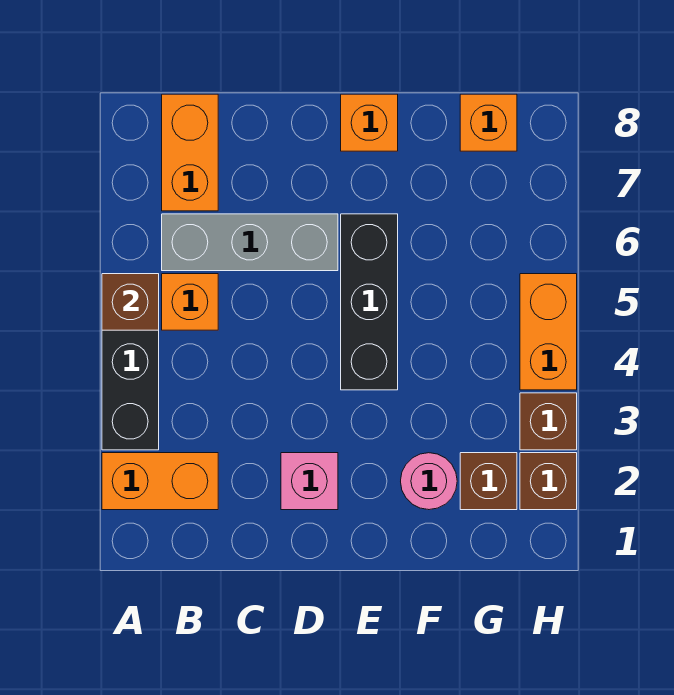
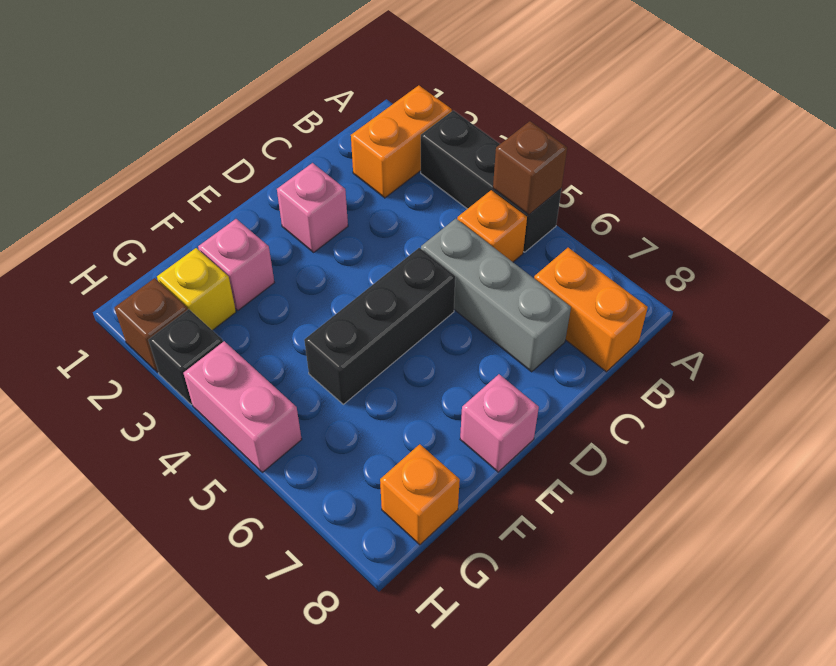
grey brick B6:D6 level 1 -> grey brick C5:C7 level 1
black brick E4:E6 level 1 -> black brick D5:F5 level 1
orange brick E8 level 1 -> pink brick E8 level 1
pink round brick F2 level 1 -> pink brick F2 level 1
brown brick G2 level 1 -> yellow brick G2 level 1
brown brick H3 level 1 -> black brick H3 level 1
orange brick H4:H5 level 1 -> pink brick H4:H5 level 1

